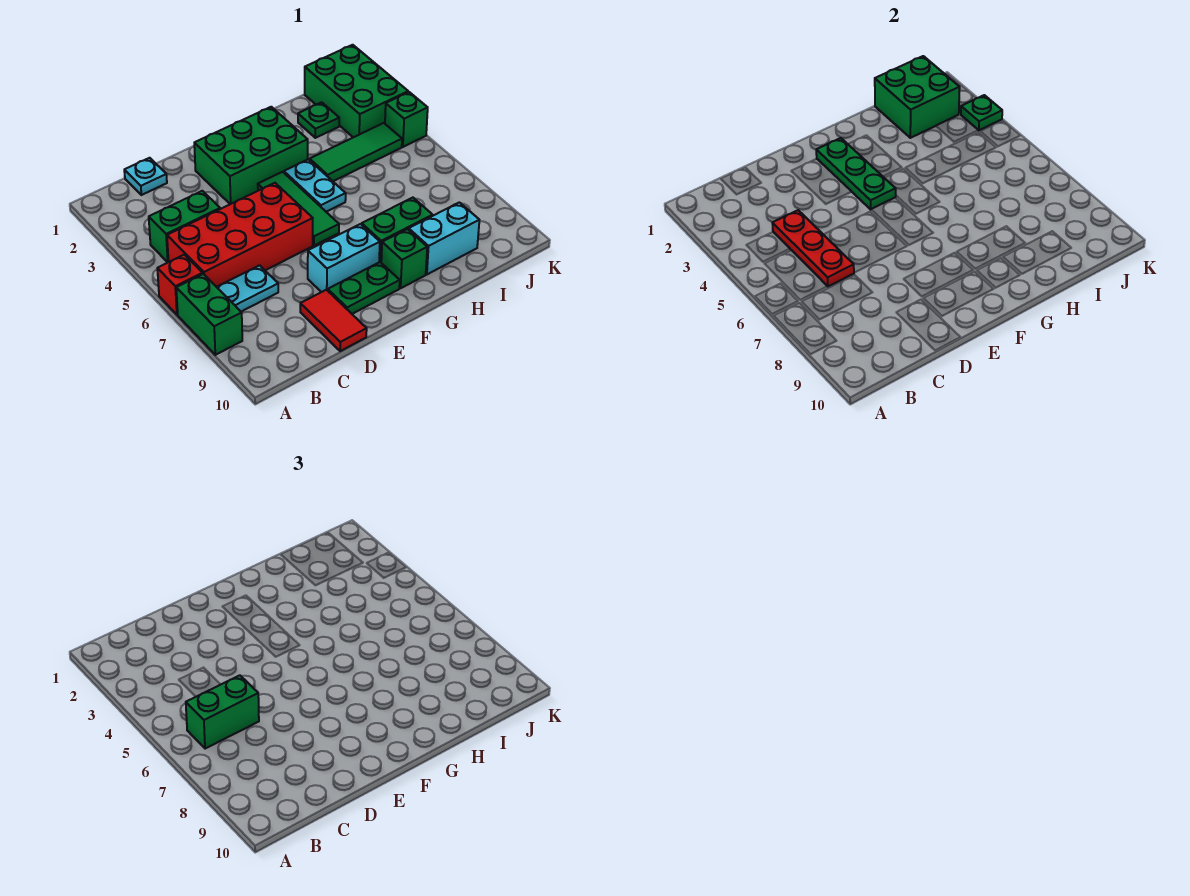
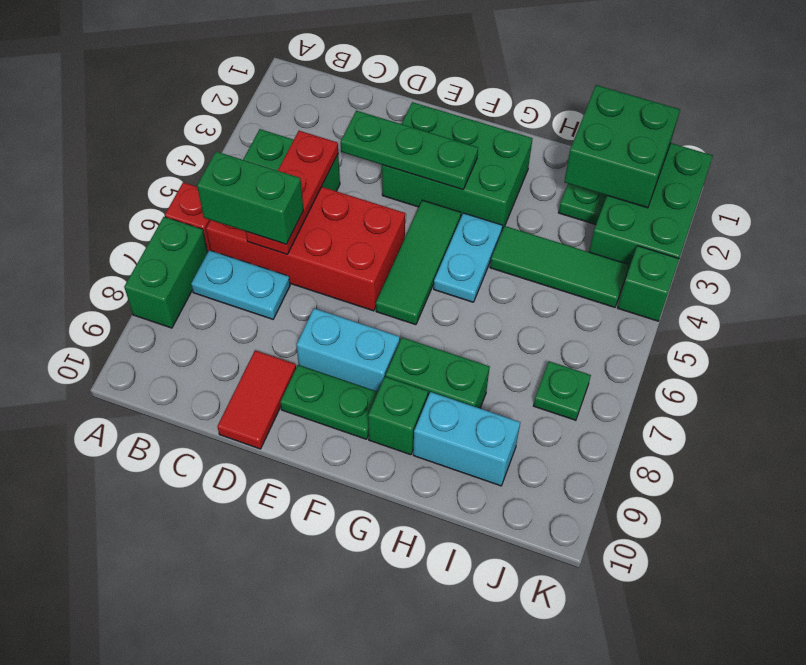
cyan plate C1 level 1 -> none
green plate F2:F4 level 2 -> green plate D3:F3 level 2
green plate K3 level 2 -> green plate J7 level 1

